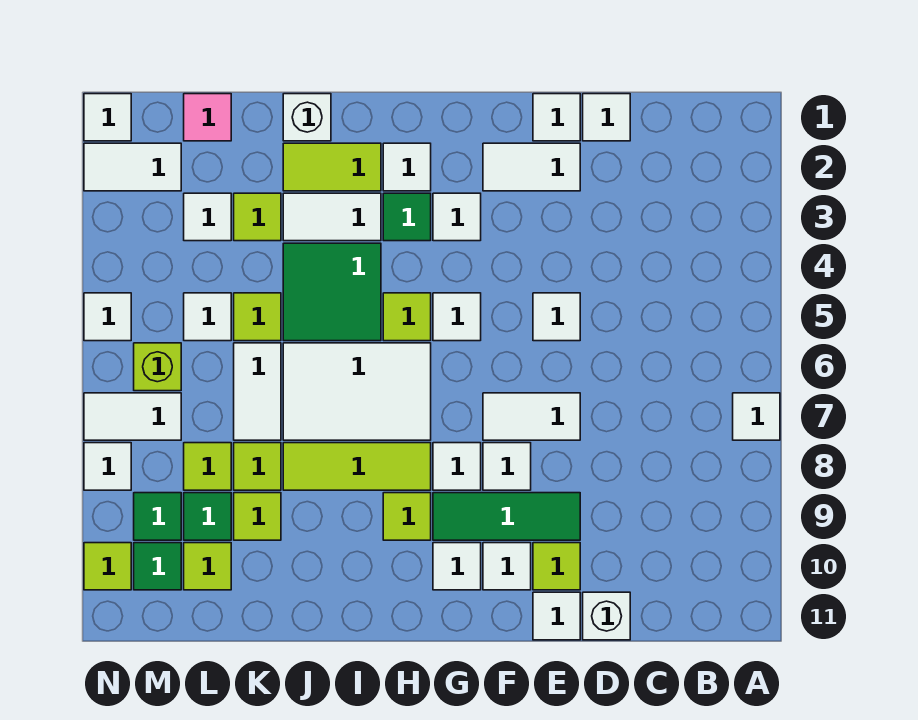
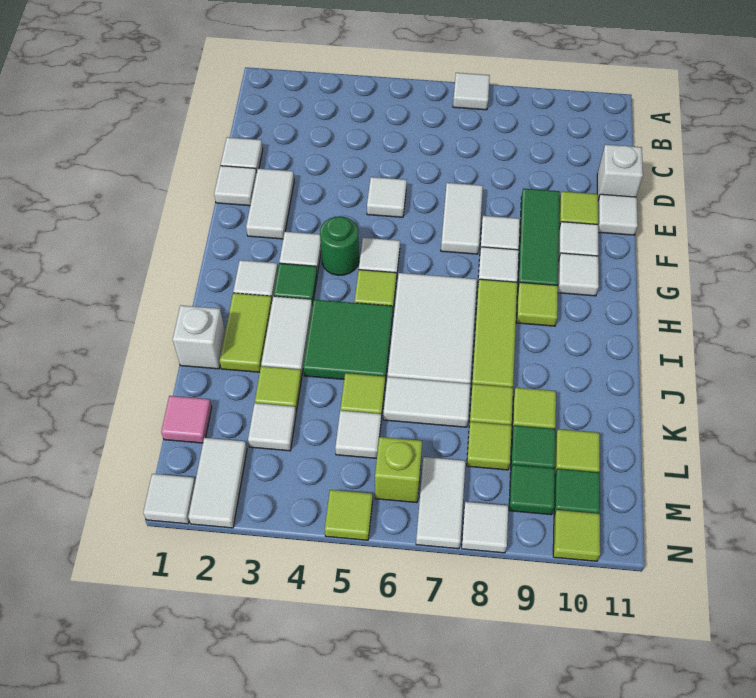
none -> green round brick G4 level 1
white tile N5 level 1 -> lime tile N5 level 1

